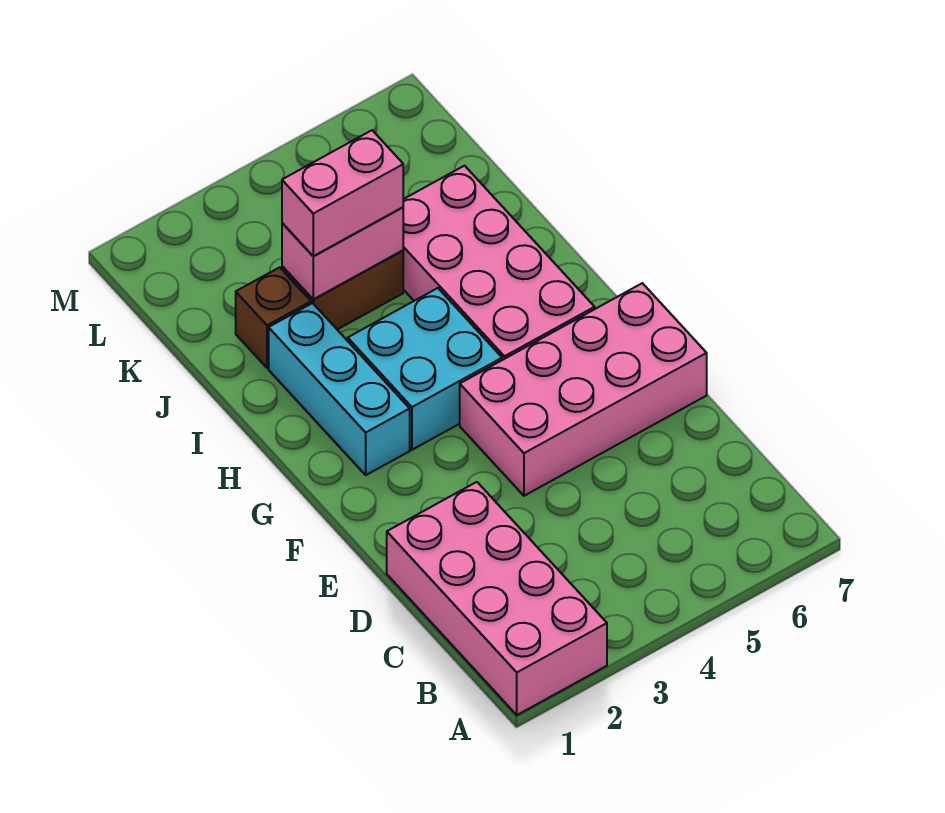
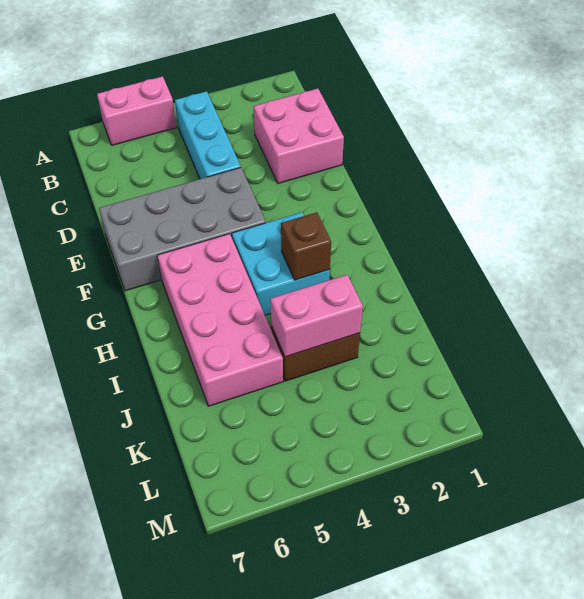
pink brick A1:D2 level 1 -> pink brick C1:D2 level 1
pink brick E4:F7 level 1 -> grey brick E4:F7 level 1
cyan brick G2:I2 level 1 -> cyan brick B4:D4 level 1
brown brick J2 level 1 -> brown brick H3 level 2
pink brick J3:J4 level 3 -> pink brick A5:A6 level 1

